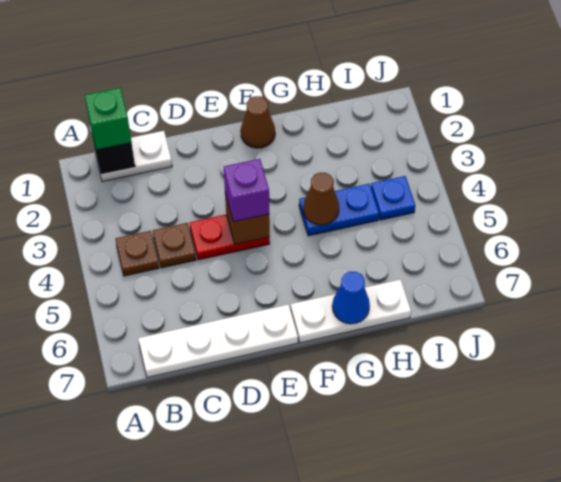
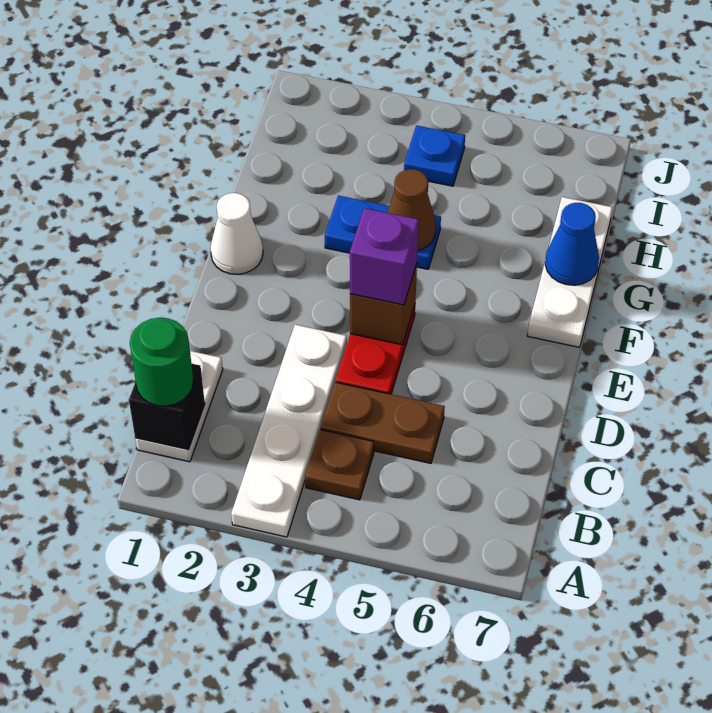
green brick B1 level 3 -> green round brick B1 level 3
white plate B7:E7 level 1 -> white plate A3:D3 level 1
brown plate C4 level 1 -> brown plate C4:C5 level 1
brown cone F1 level 1 -> white cone F1 level 1
blue plate G4:H4 level 1 -> blue plate G3:G4 level 1

